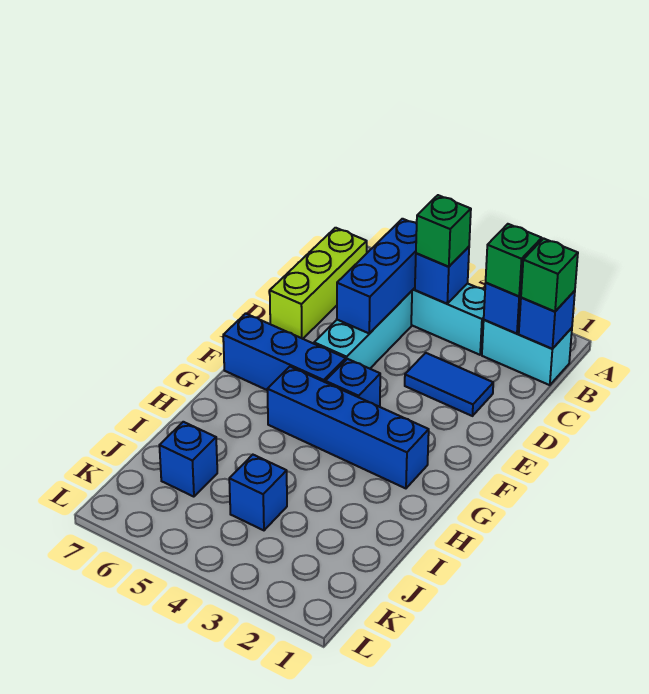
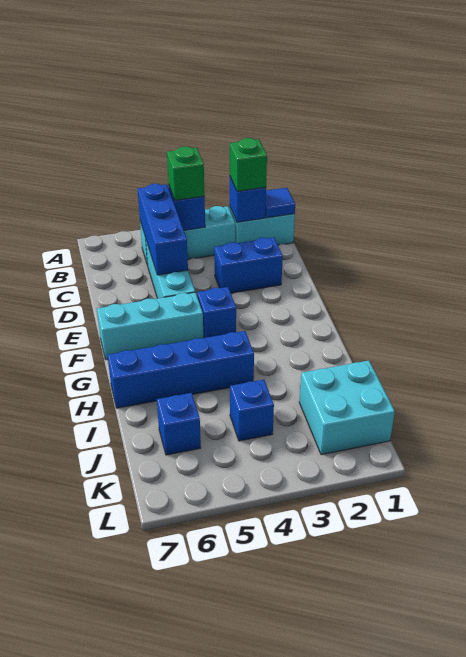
blue brick B1 level 2 -> blue tile B1 level 2
green brick B1 level 3 -> none
lime brick B7:D7 level 1 -> none
blue tile D2:D3 level 1 -> blue brick D2:D3 level 1
blue brick F5:F7 level 1 -> cyan brick F5:F7 level 1
blue brick G2:G5 level 1 -> blue brick H4:H7 level 1
none -> cyan brick J1:K2 level 1

